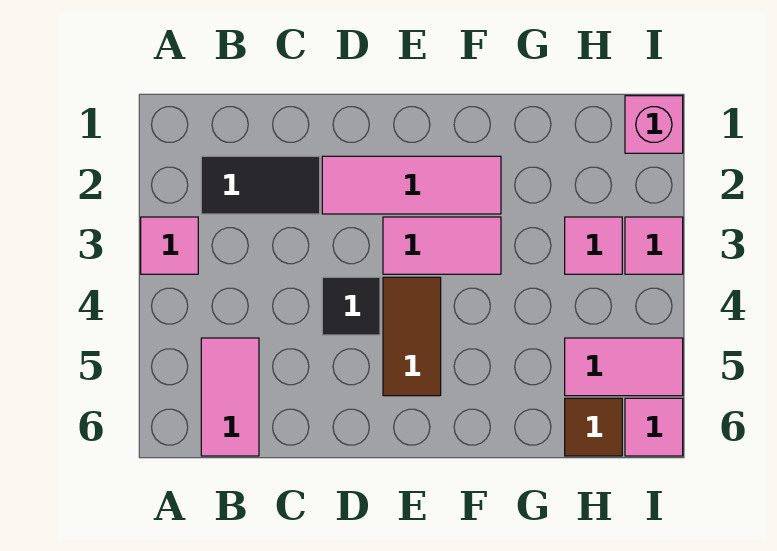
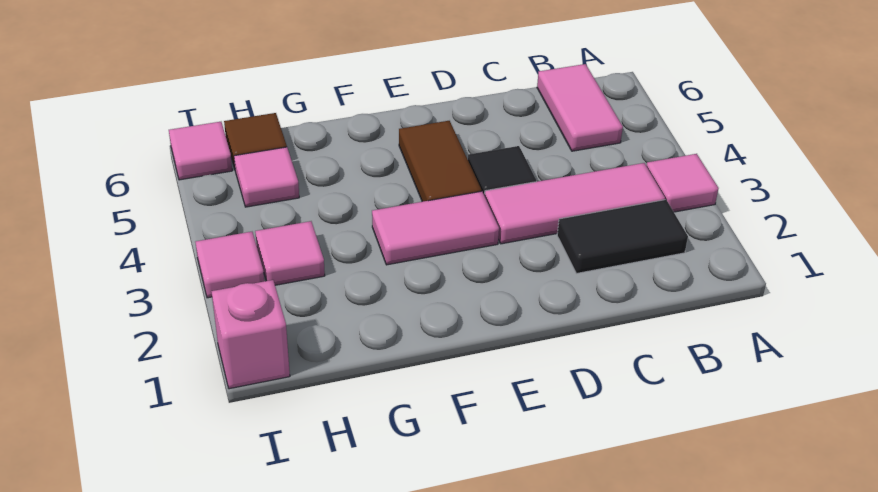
pink tile D2:F2 level 1 -> pink tile B3:D3 level 1
pink tile H5:I5 level 1 -> pink tile H5 level 1

